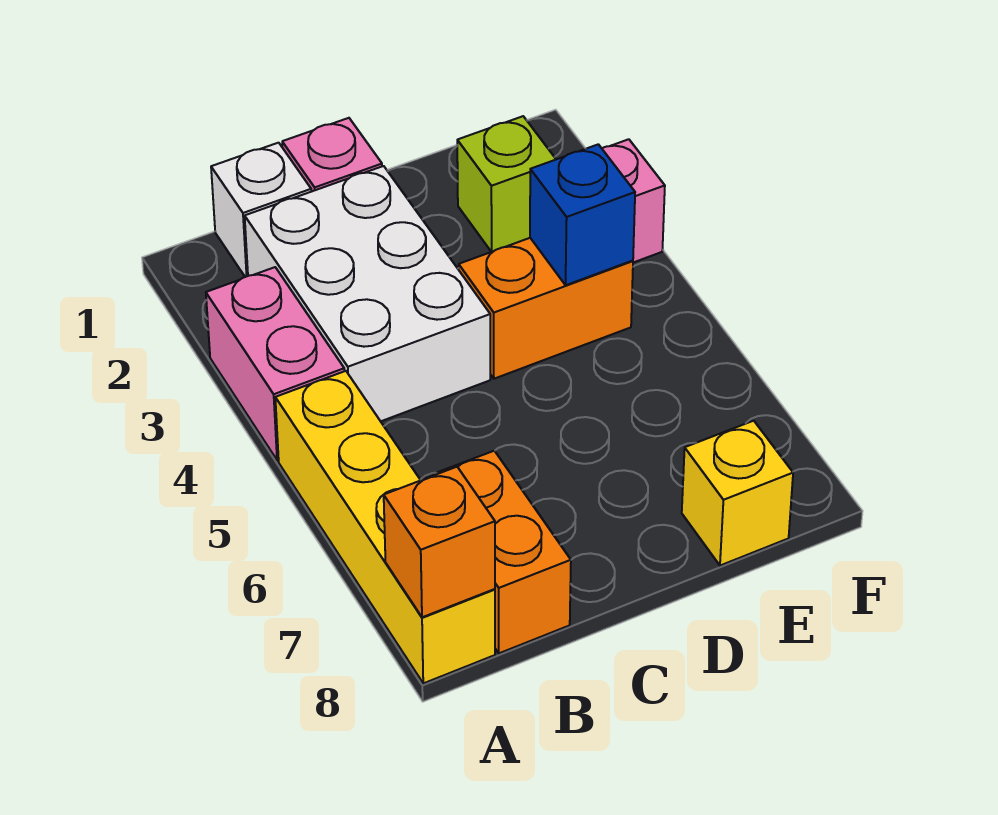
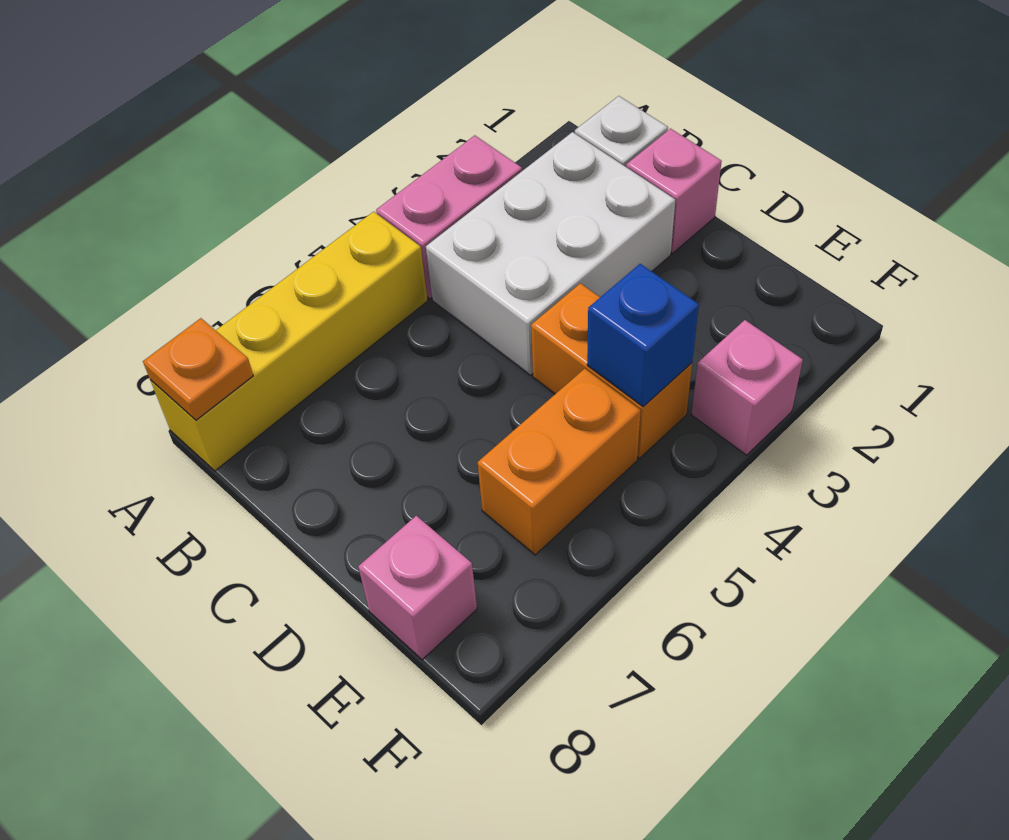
orange brick A8 level 2 -> orange plate A8 level 2
orange brick B7:B8 level 1 -> orange brick E5:E6 level 1
lime brick E2 level 1 -> none
yellow brick E8 level 1 -> pink brick E8 level 1

